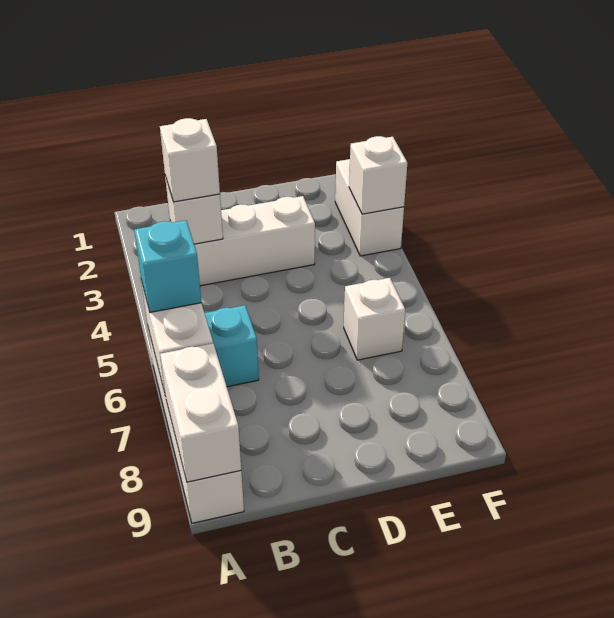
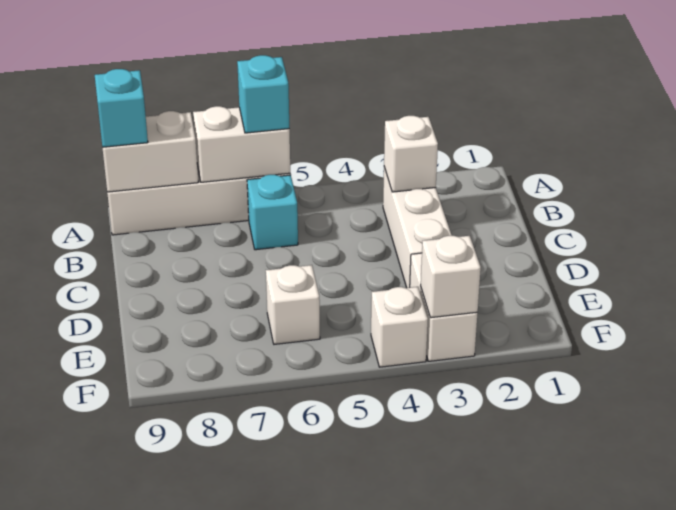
none -> cyan brick A9 level 3
white brick B3 level 3 -> white brick F4 level 1
white brick F2:F3 level 1 -> white brick E3:F3 level 1

